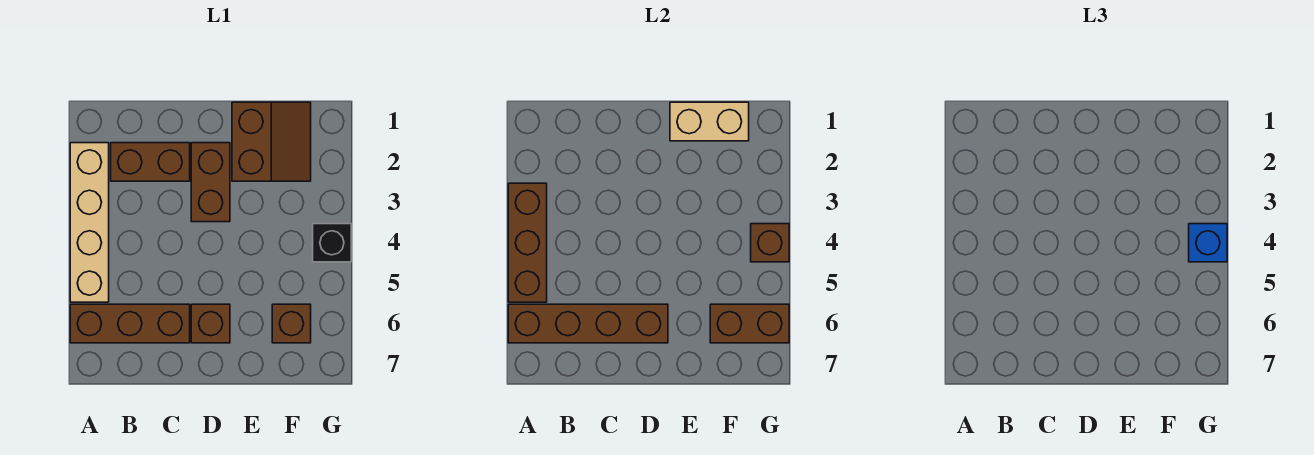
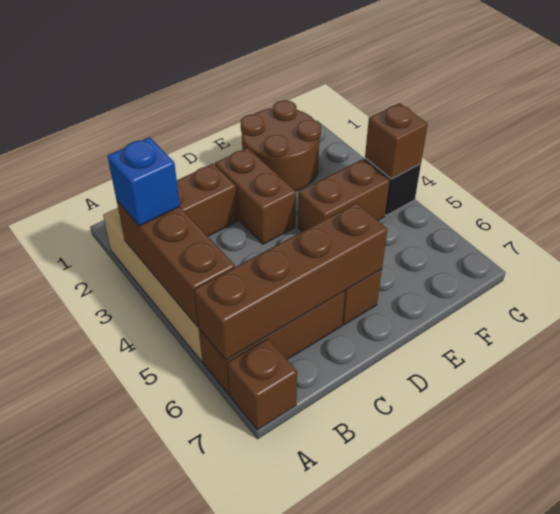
brown slope E1:F2 level 1 top E -> brown round brick E1:F2 level 1
tan brick E1:F1 level 2 -> none
brown brick F6 level 1 -> brown brick A7 level 1
brown brick F6:G6 level 2 -> brown brick E4:F4 level 1
blue brick G4 level 3 -> blue brick A3 level 3

